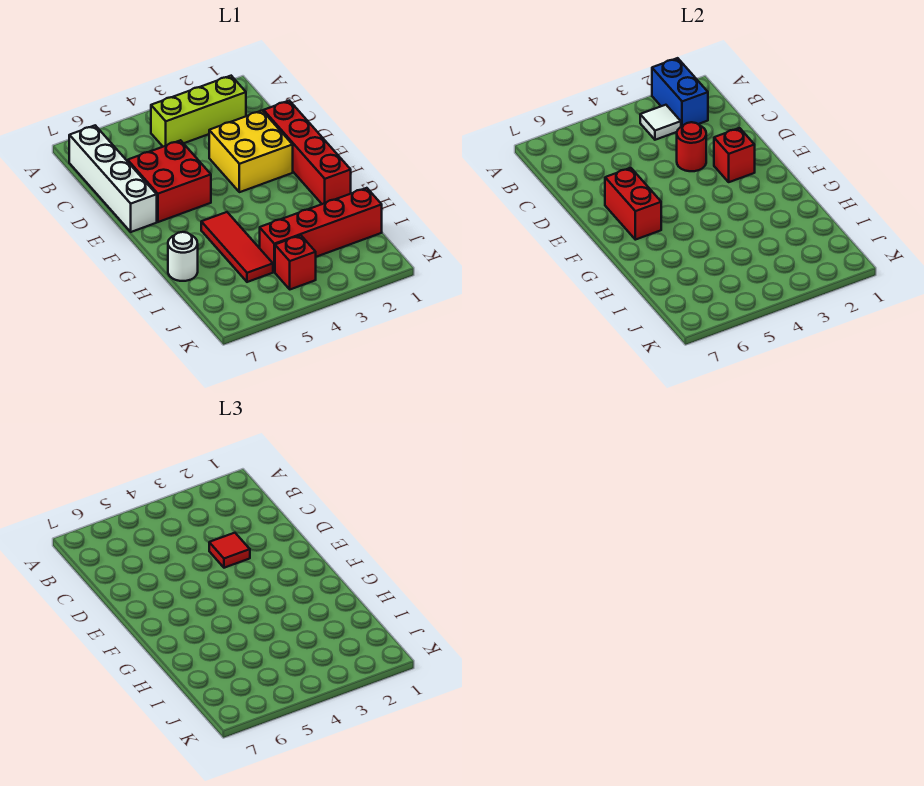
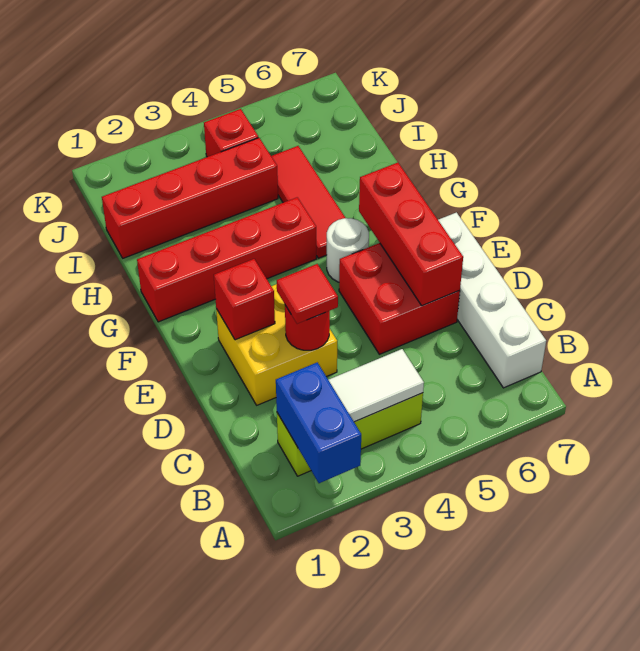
white tile B3 level 2 -> white tile B3:B4 level 2
red brick D1:G1 level 1 -> red brick G1:G4 level 1
red brick E6:F6 level 2 -> red brick D6:F6 level 2
white round brick H7 level 1 -> white round brick F5 level 1

